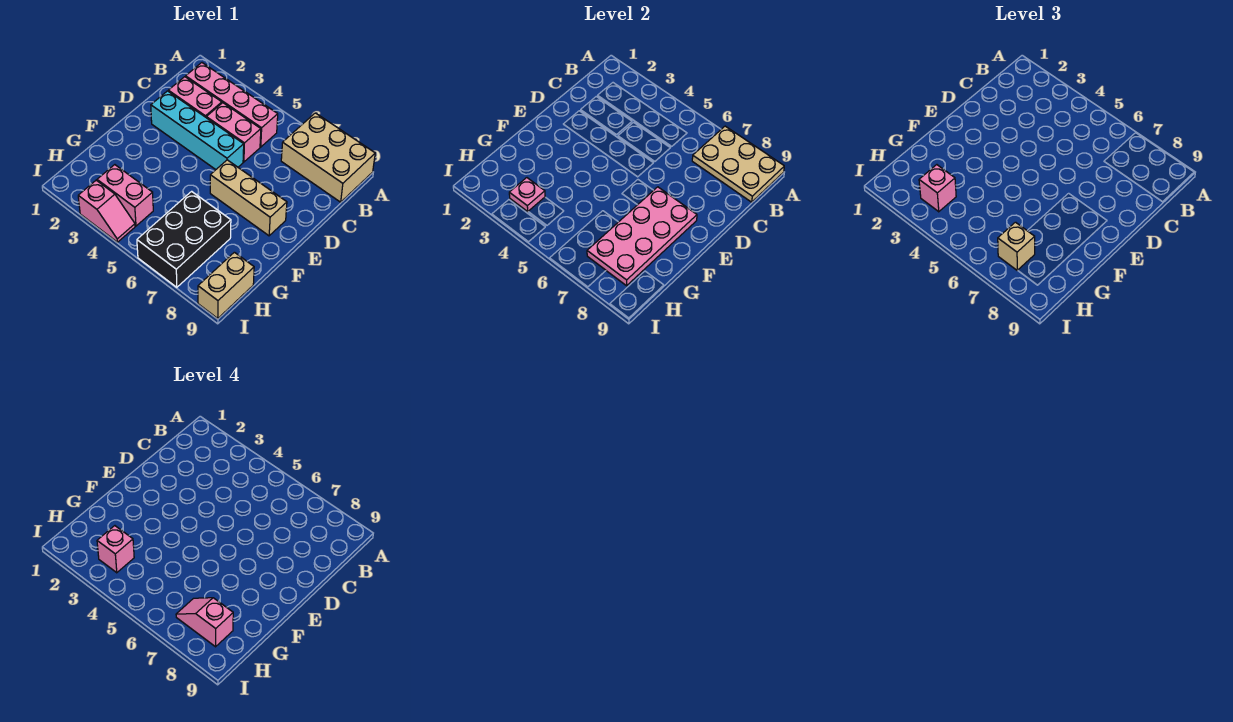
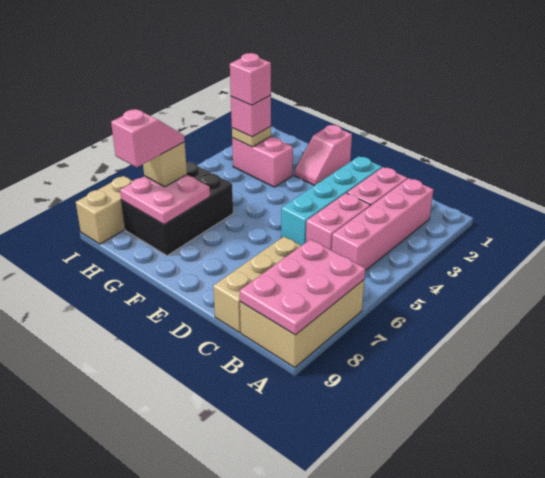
tan plate A7:B9 level 2 -> pink plate A7:B9 level 2
tan brick E6:E8 level 1 -> tan brick C7:C9 level 1
pink plate E7:H8 level 2 -> pink plate G7:H8 level 2
black brick G6:I7 level 1 -> black brick G6:H8 level 1
pink brick H3:H4 level 1 -> pink brick G3:H3 level 1
pink plate H3 level 2 -> tan plate H3 level 2
tan brick H9:I9 level 1 -> tan brick I8:I9 level 1
pink slope I3:I4 level 1 top 3 -> pink slope F1:F2 level 1 top 1

